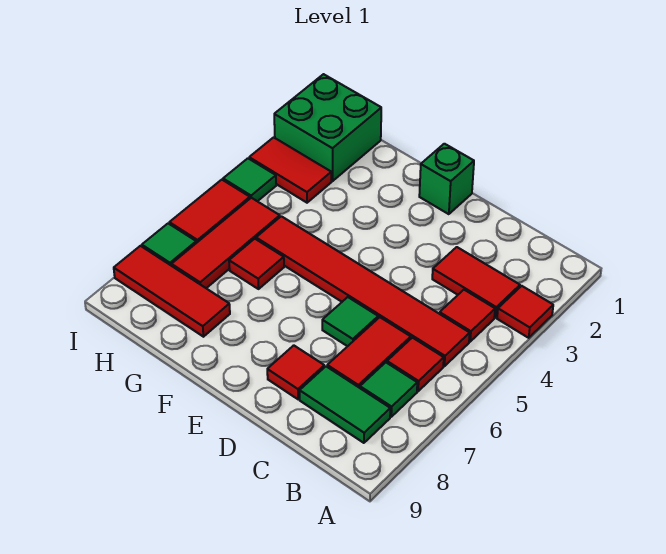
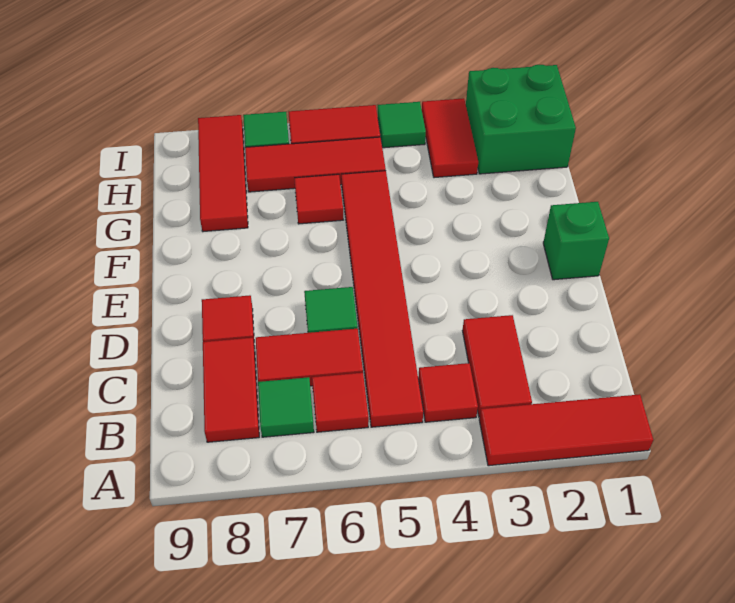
red tile A3 level 1 -> red tile A1:A3 level 1
green tile B8:C8 level 1 -> red tile B8:C8 level 1

